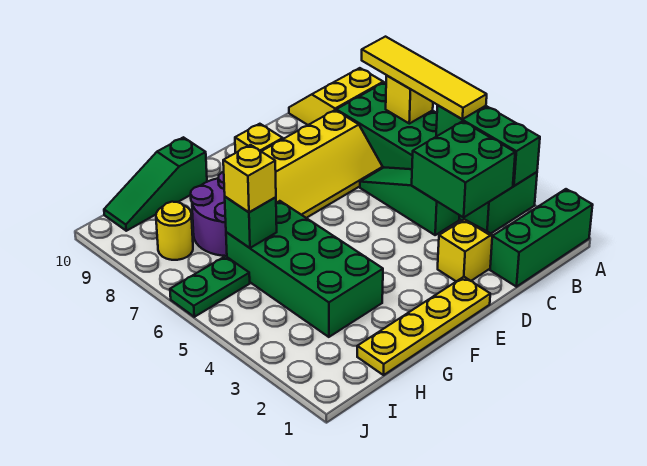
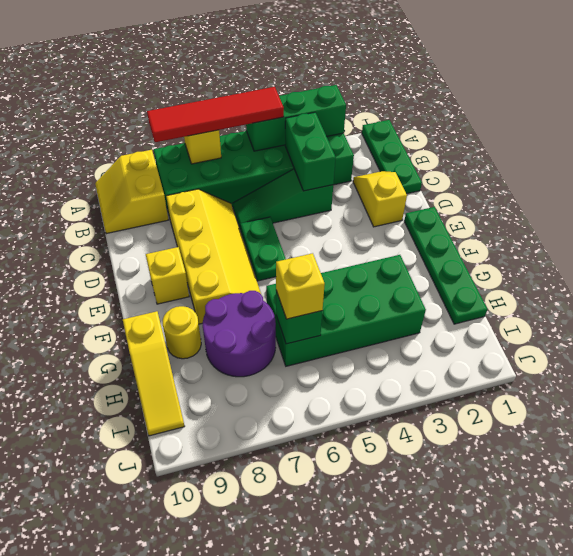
green brick A1:C1 level 1 -> green plate A1:C1 level 1
yellow tile A5:A8 level 3 -> red tile A5:A8 level 3
green brick B3:C4 level 2 -> green brick B4:C4 level 2
yellow plate E1:H1 level 1 -> green plate E1:H1 level 1
green slope G10:I10 level 1 top G -> yellow slope G10:I10 level 1 top G
green plate I6:J6 level 1 -> green plate D6:E6 level 1
yellow round brick I8 level 1 -> yellow round brick G9 level 1

